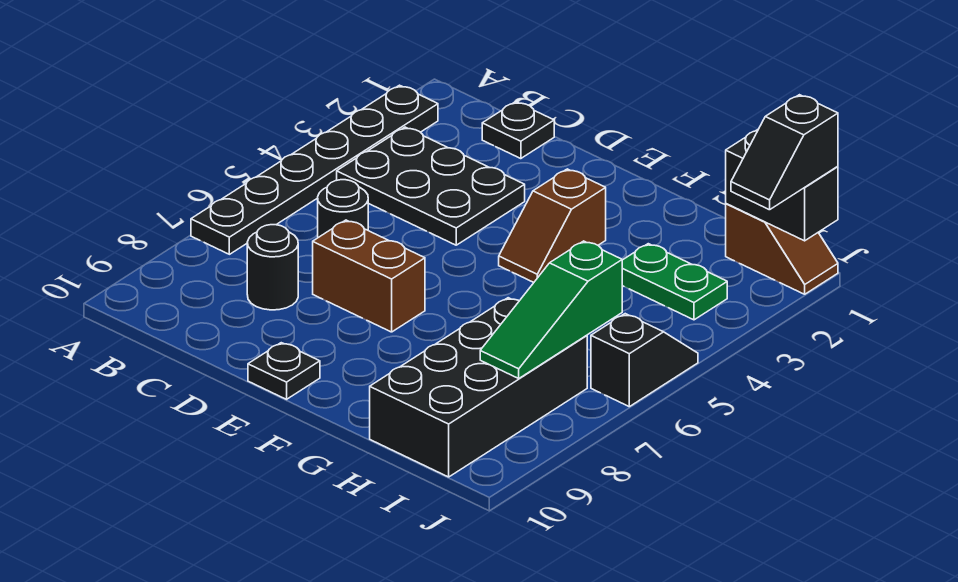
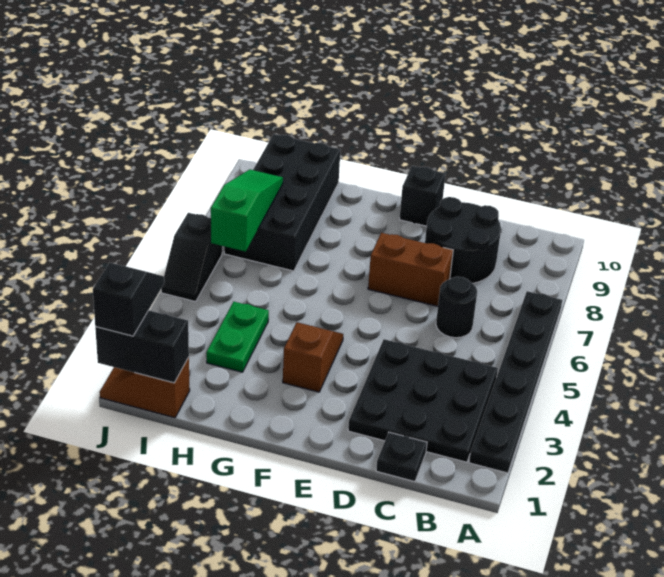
black plate B3:D4 level 1 -> black plate B2:D4 level 1
black round brick C8 level 1 -> black round brick C8:D9 level 1
black plate E10 level 1 -> black brick E10 level 1
green plate H3:I3 level 1 -> green plate H3:H4 level 1

